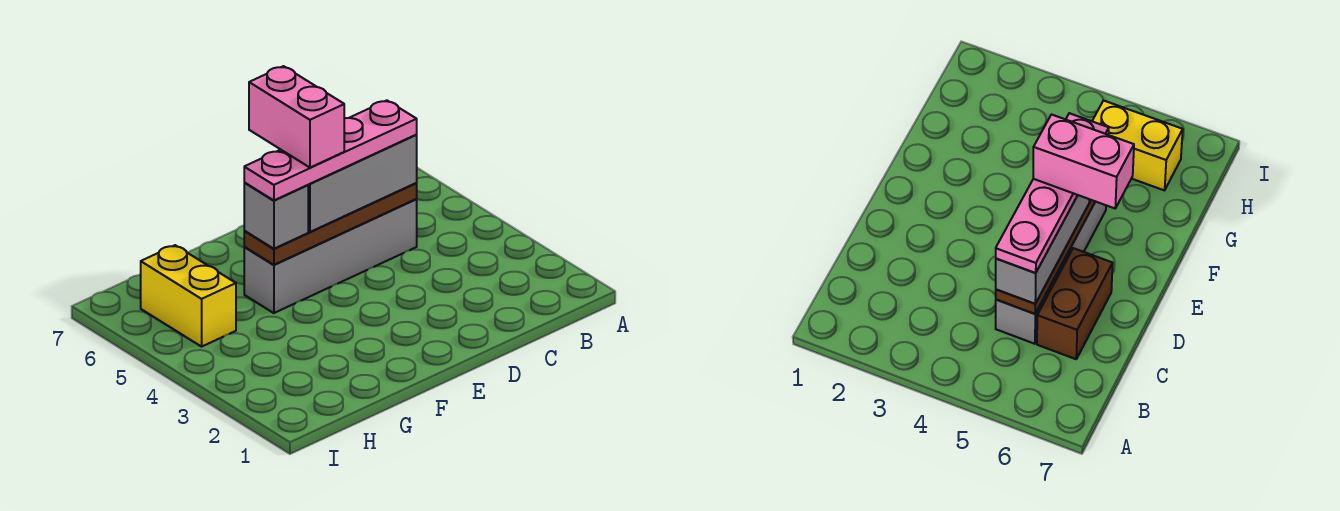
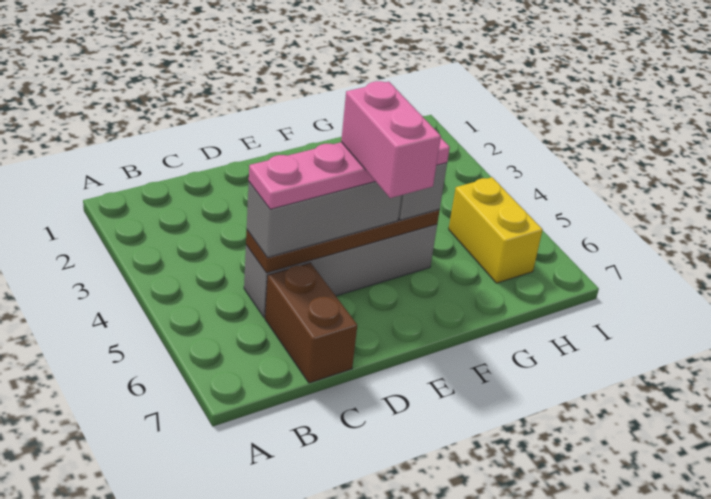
brown brick C6:D6 level 1 -> brown brick C6:C7 level 1

